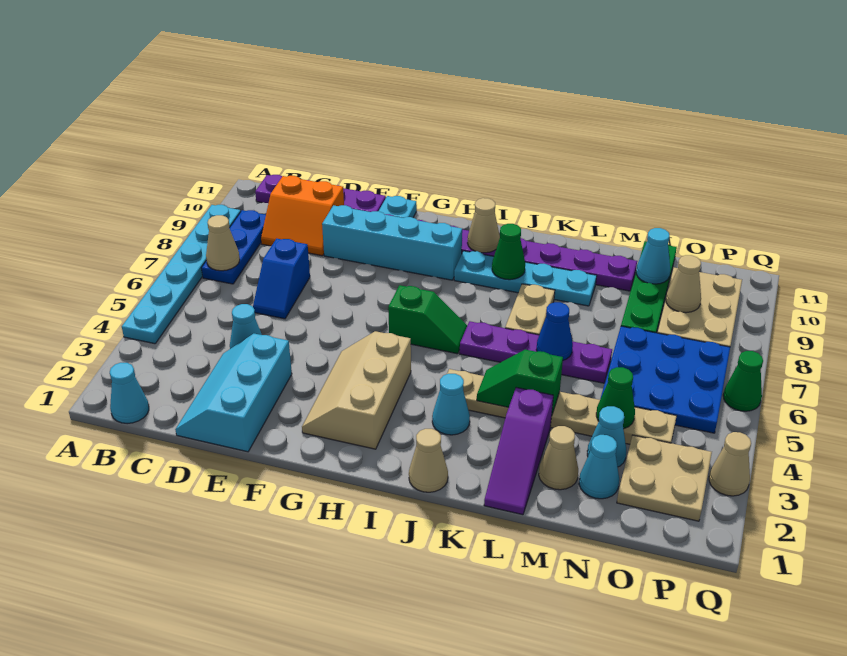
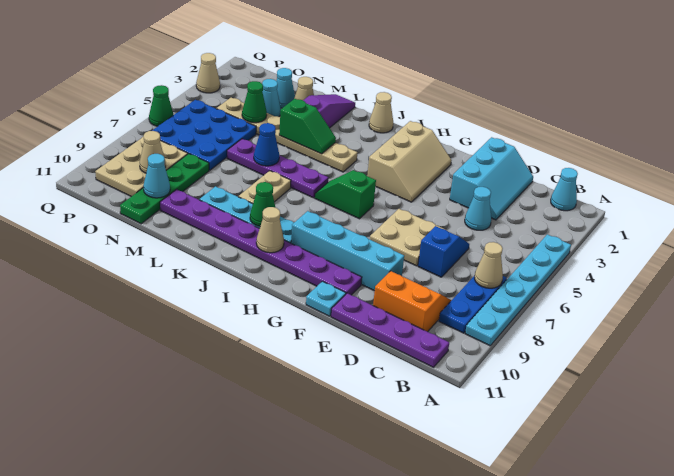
cyan cone J3 level 1 -> none
tan plate O2:P3 level 1 -> tan plate E6:F7 level 1

